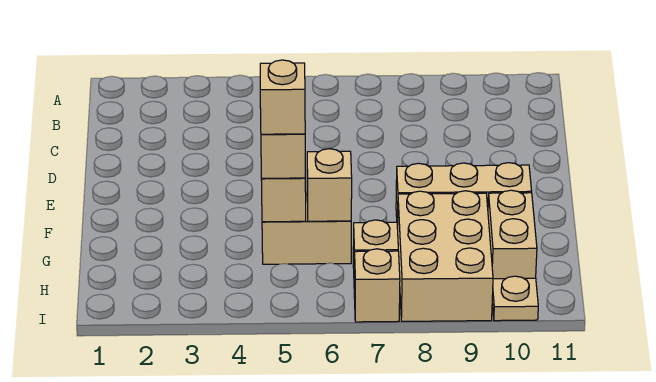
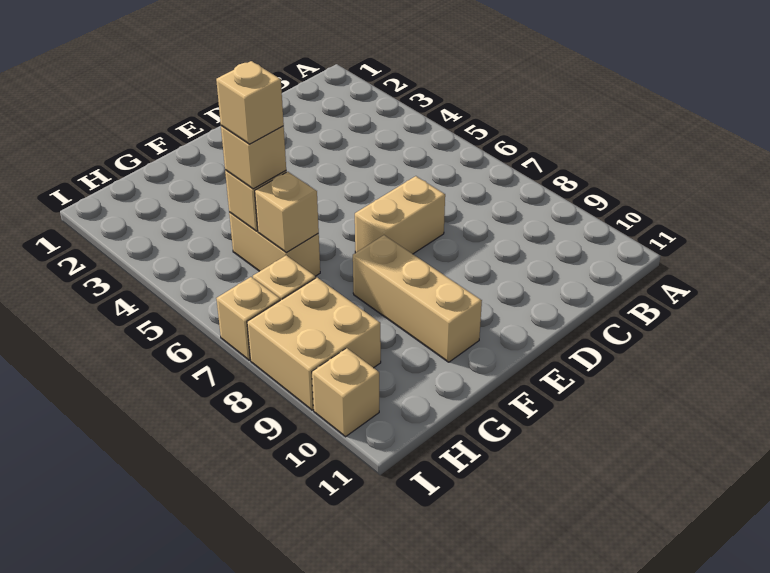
tan brick G8:I9 level 1 -> tan brick H8:I9 level 1
tan brick G10:H10 level 1 -> tan brick D7:E7 level 1
tan plate I10 level 1 -> tan brick I10 level 1

